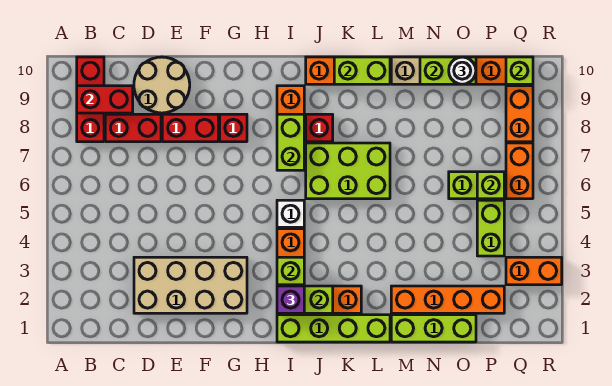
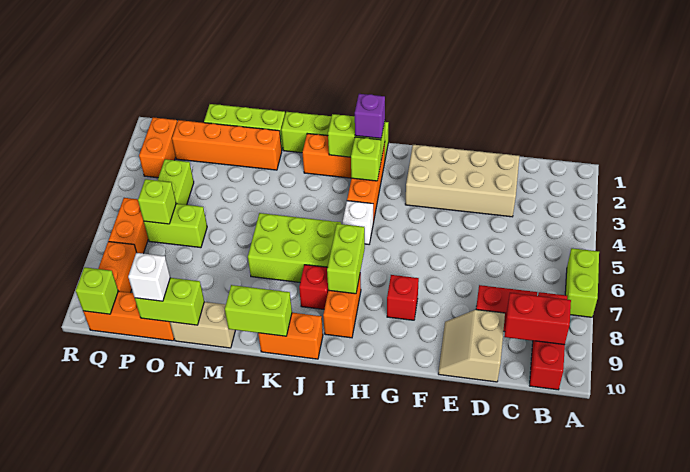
none -> lime brick A6:A7 level 1
tan round brick D9:E10 level 1 -> tan slope D9:E10 level 1 top D
red brick E8:F8 level 1 -> none
white round brick O10 level 3 -> white brick O10 level 3
orange brick Q3:R3 level 1 -> orange brick Q2:Q3 level 1

